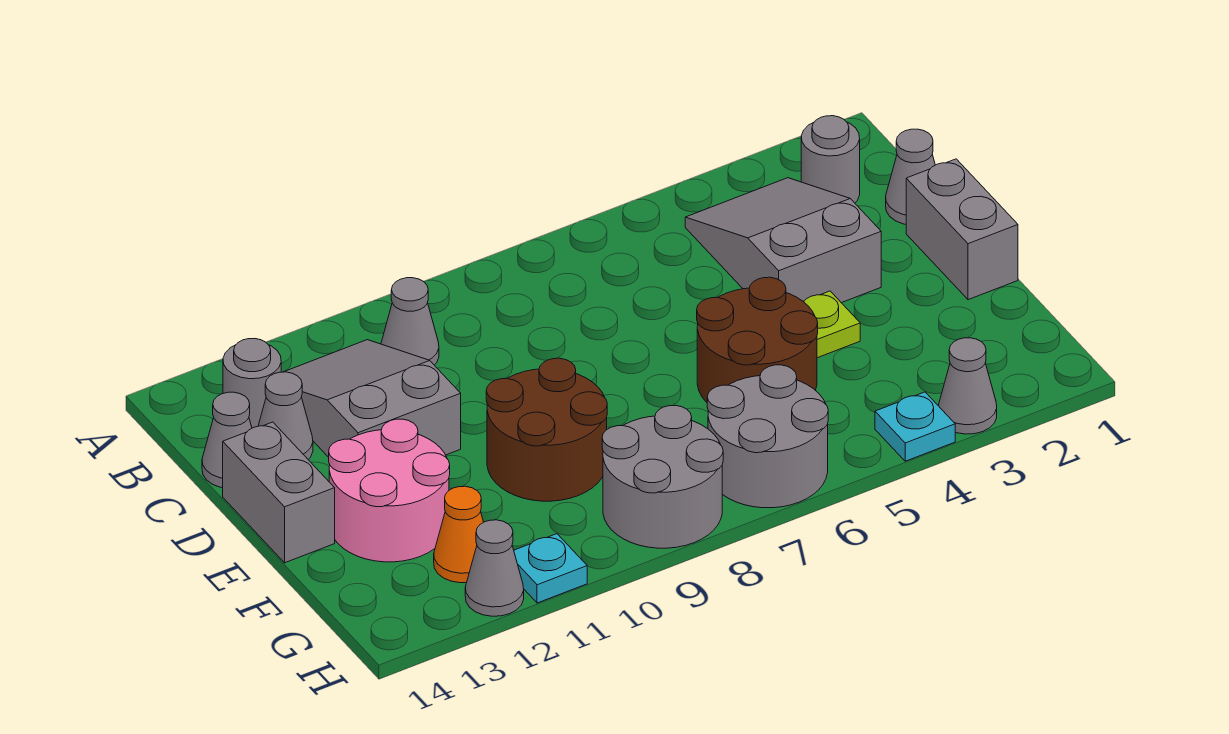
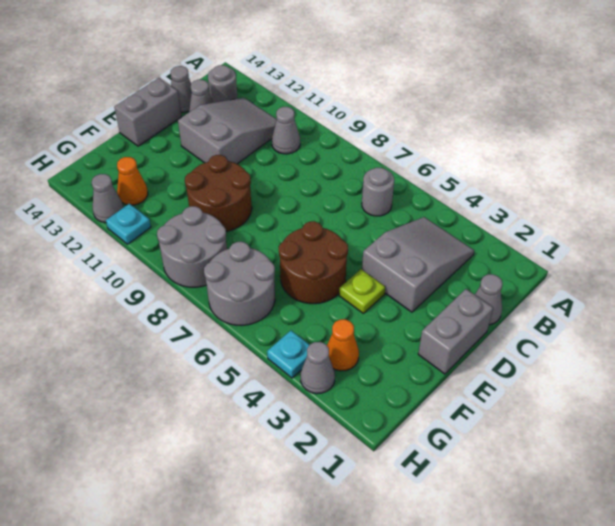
grey round brick B2 level 1 -> grey round brick B6 level 1
pink round brick E12:F13 level 1 -> none
none -> orange cone G3 level 1

